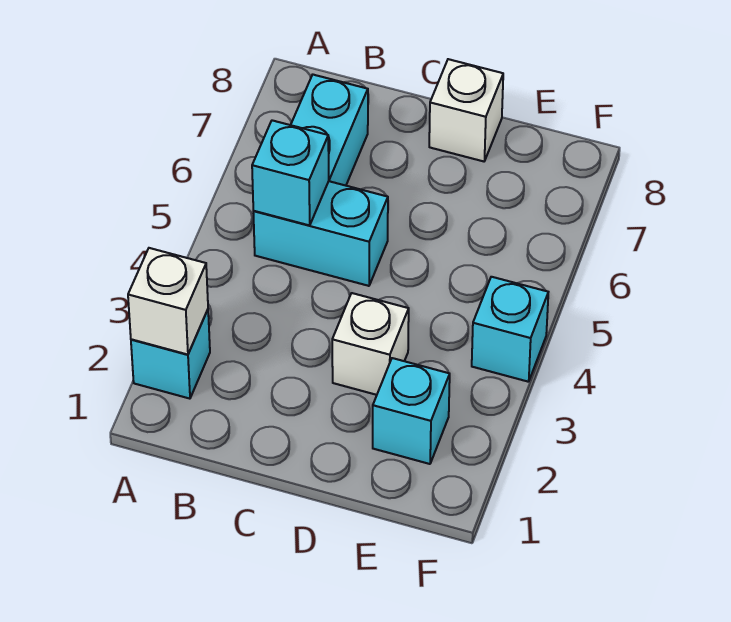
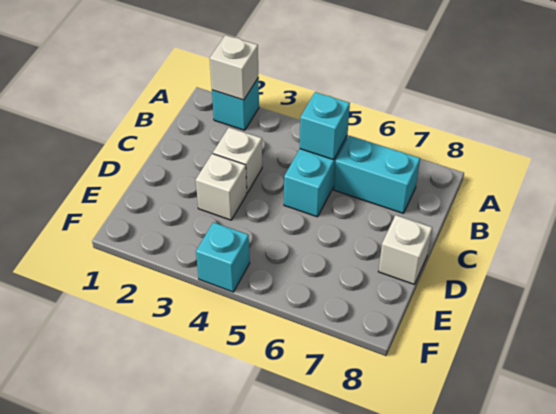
none -> white brick C3 level 1
cyan brick E2 level 1 -> none

